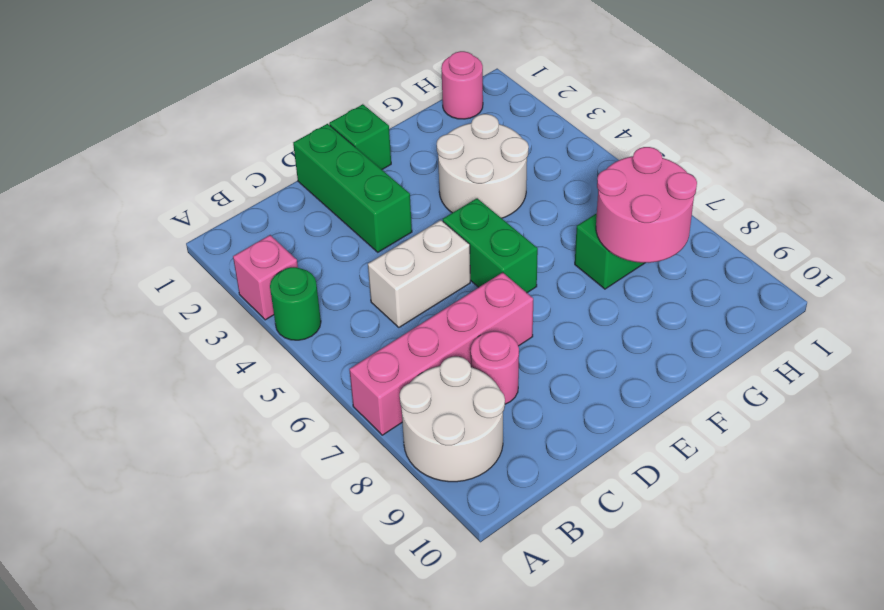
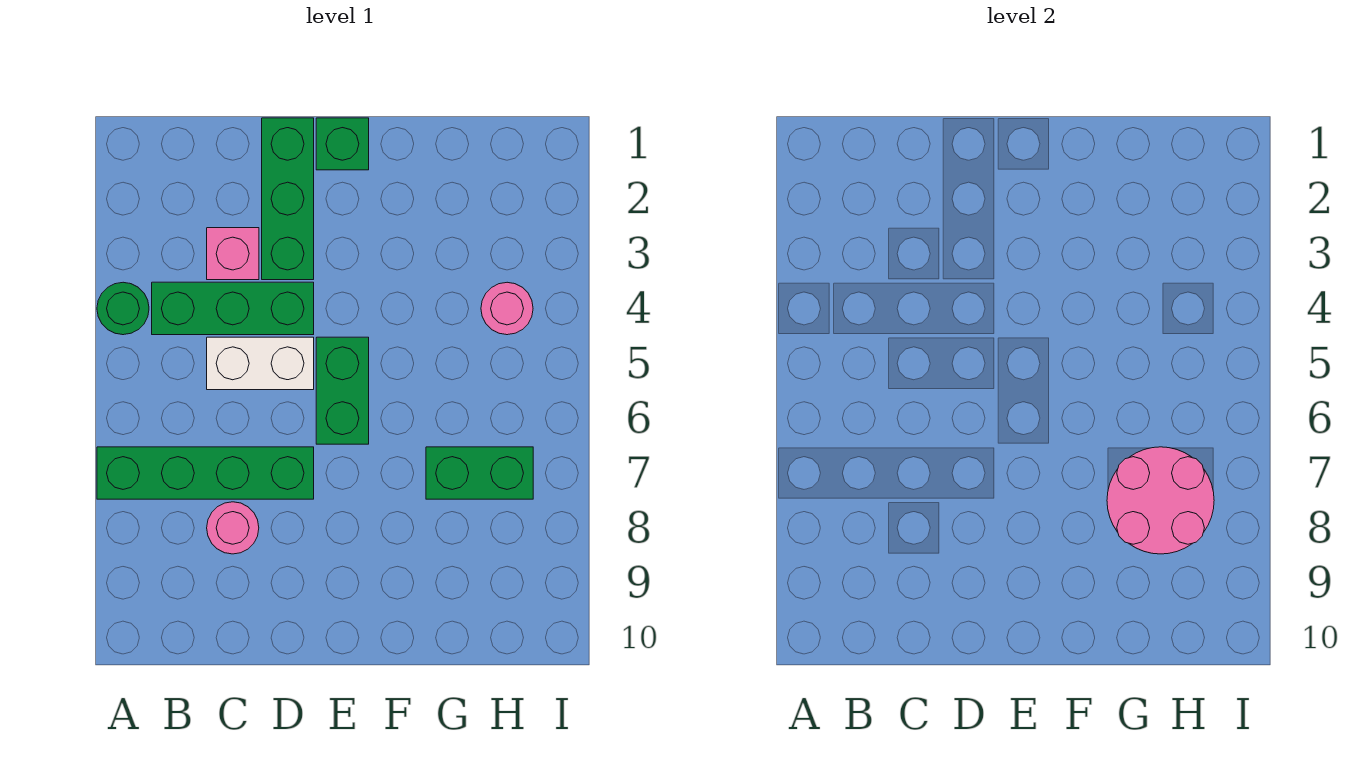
pink brick A3 level 1 -> pink brick C3 level 1
pink brick A7:D7 level 1 -> green brick A7:D7 level 1
white round brick A8:B9 level 1 -> none
none -> green brick B4:D4 level 1
white round brick F3:G4 level 1 -> none
pink round brick H1 level 1 -> pink round brick H4 level 1

